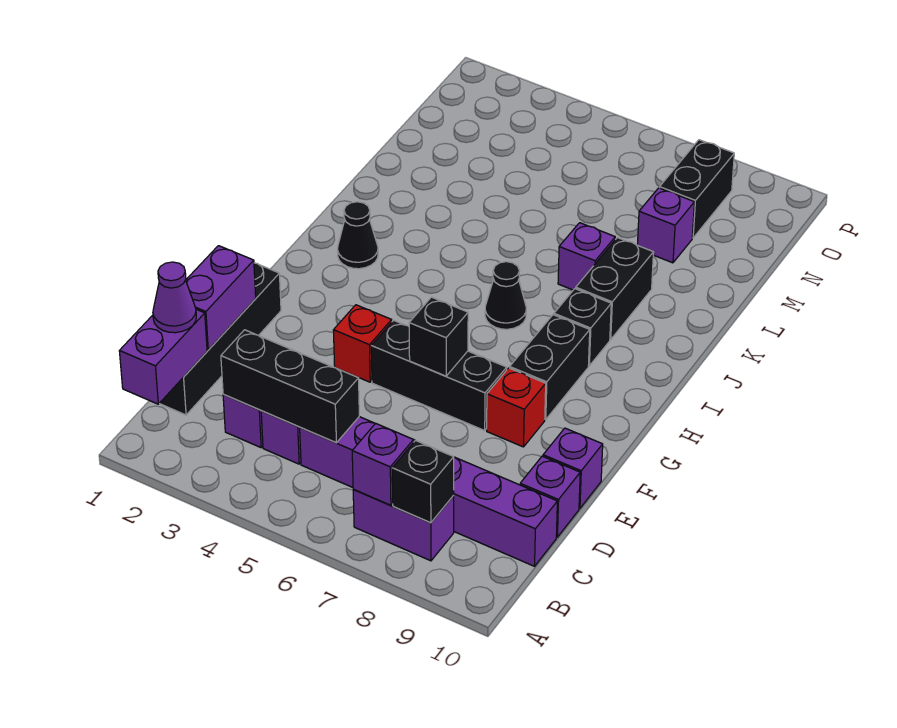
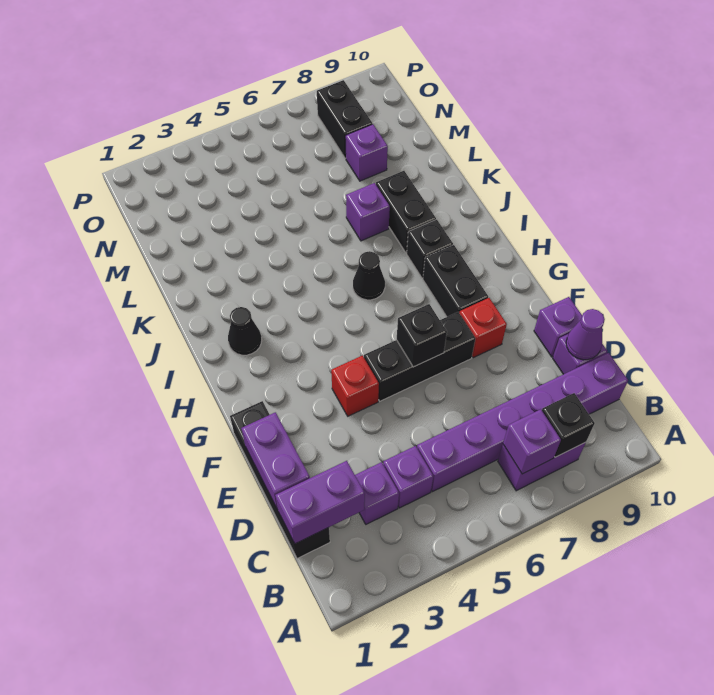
purple brick B1:C1 level 2 -> purple brick C1:C2 level 2
purple cone C1 level 3 -> purple cone D10 level 2
black brick C3:C5 level 2 -> none

